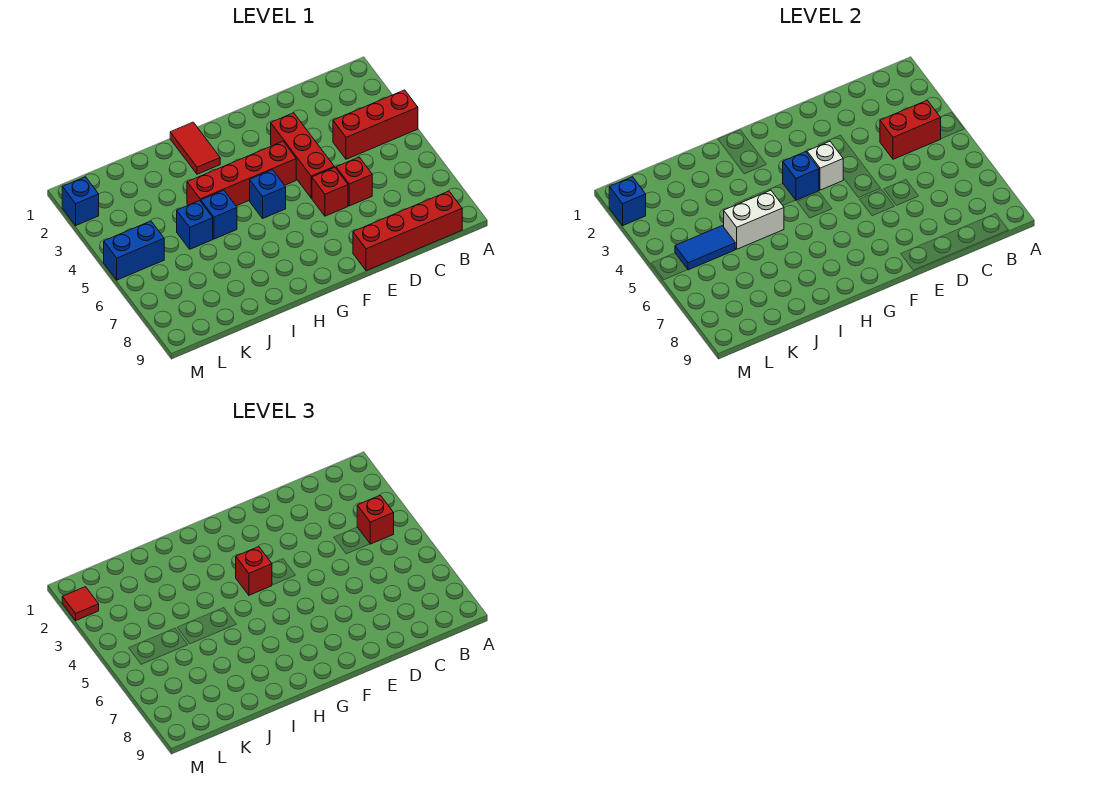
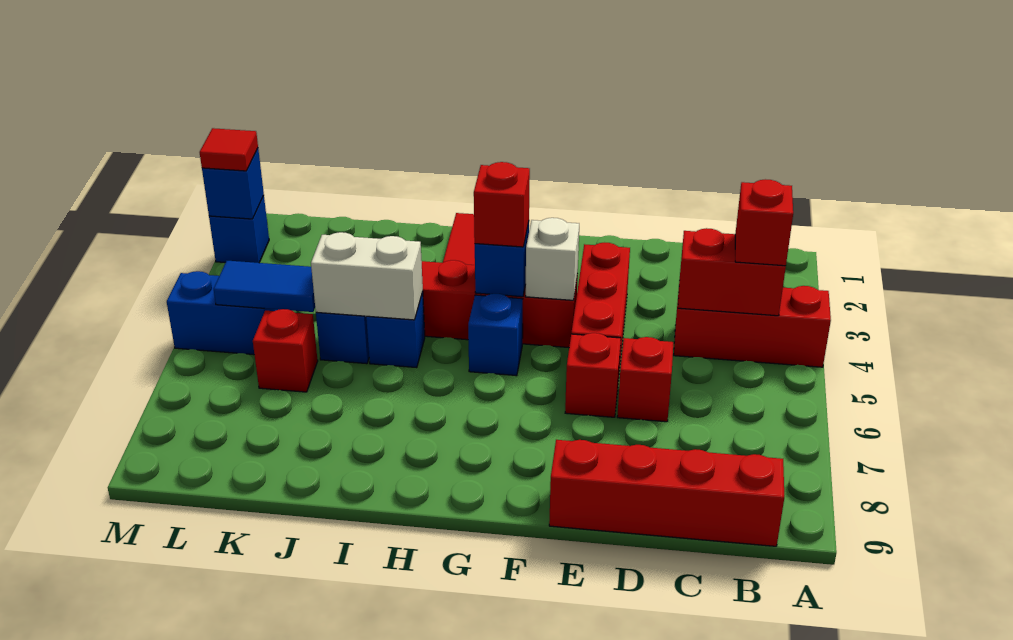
none -> red brick K6 level 1

